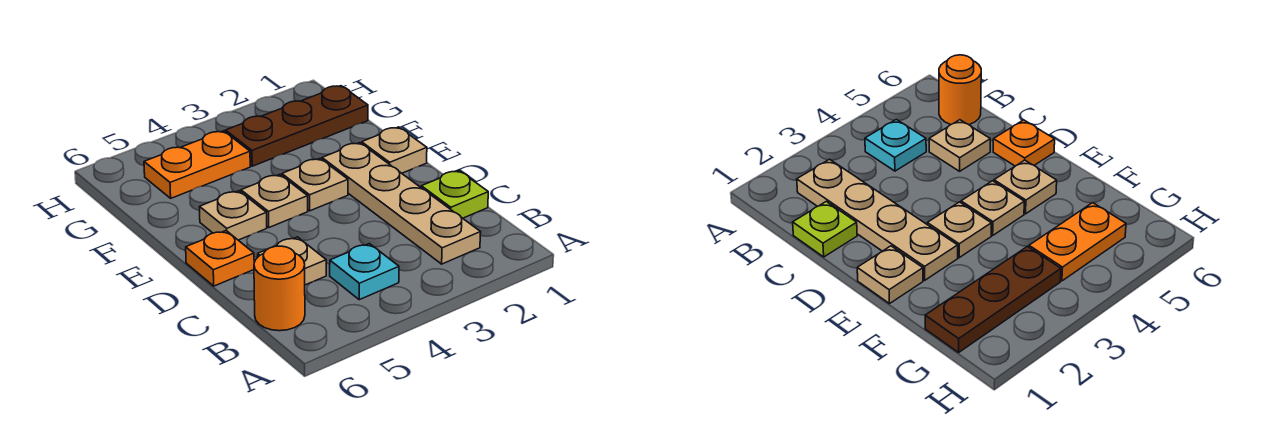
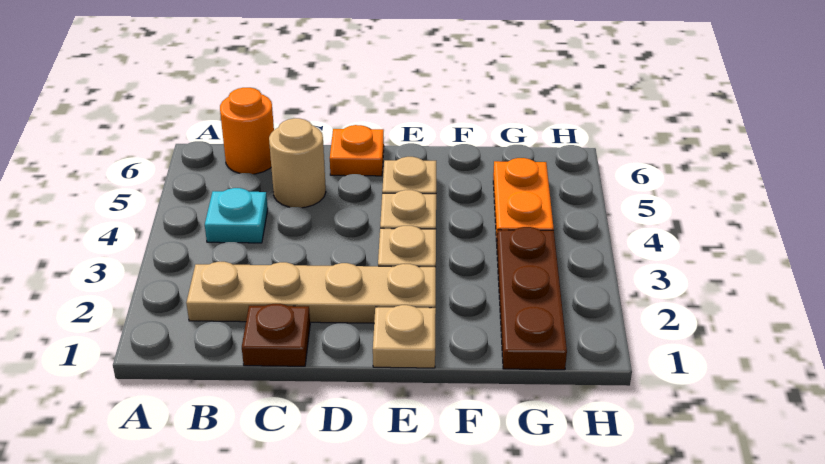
lime plate C1 level 1 -> brown plate C1 level 1
tan plate C5 level 1 -> tan round brick C5 level 1

